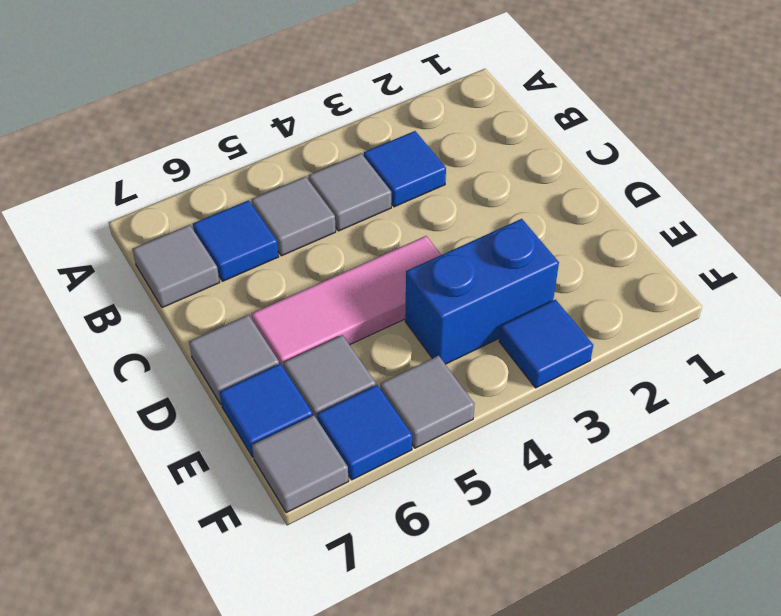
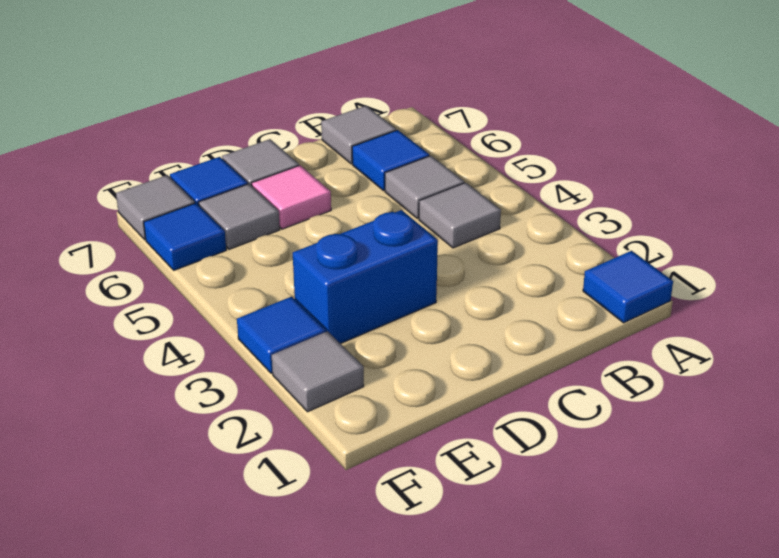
blue tile B3 level 1 -> blue tile A1 level 1
pink tile D4:D6 level 1 -> pink tile D6 level 1
blue brick E3:E4 level 1 -> blue brick D3:E3 level 1
grey tile F5 level 1 -> grey tile F2 level 1

